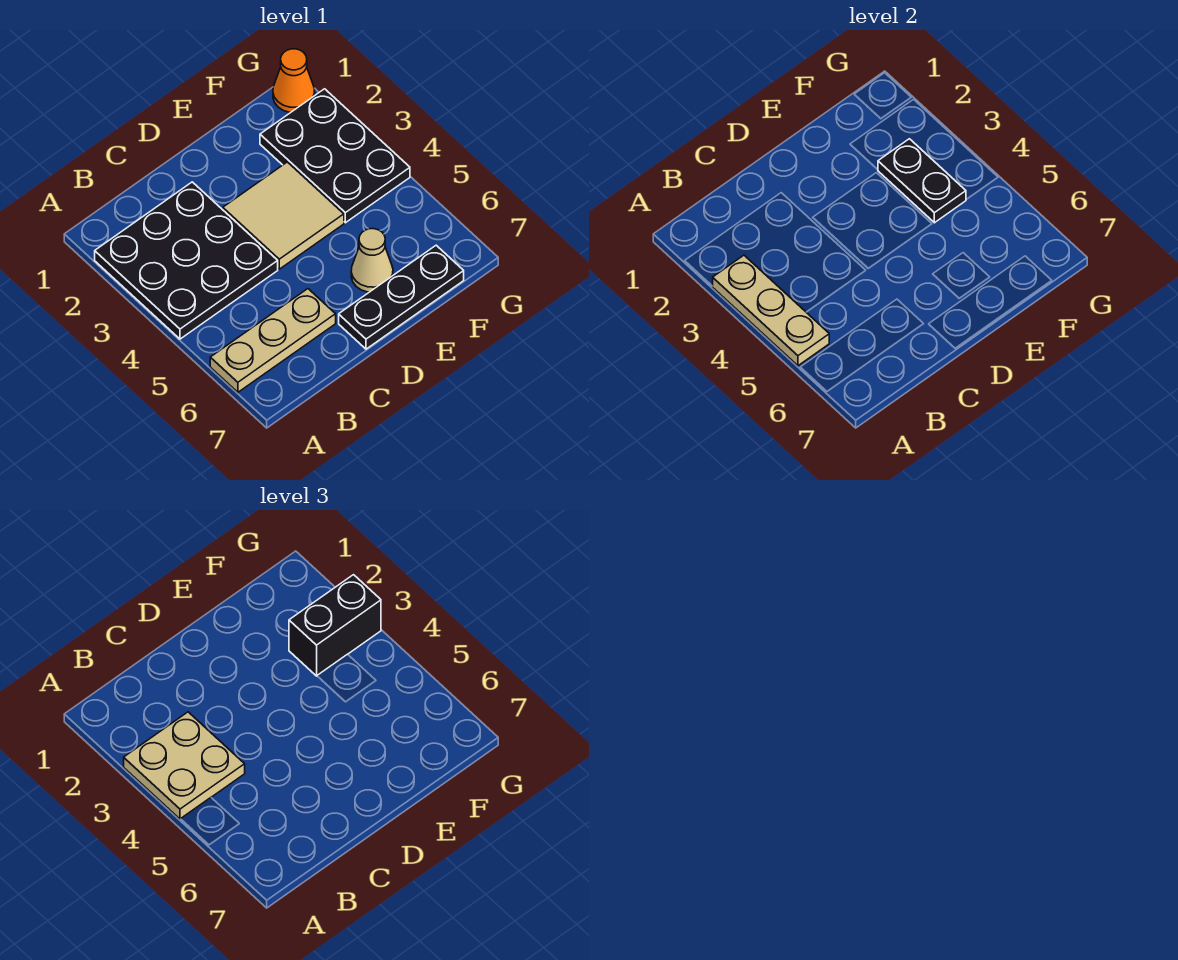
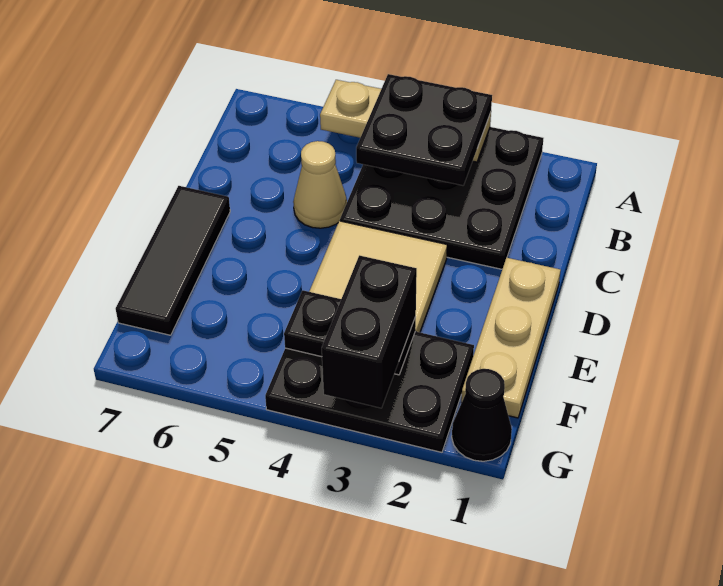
tan plate A3:B4 level 3 -> black plate A3:B4 level 3
tan plate A6:C6 level 1 -> tan plate D1:F1 level 1
black plate D7:F7 level 1 -> black tile D7:F7 level 1
tan cone E6 level 1 -> tan cone C5 level 1
orange cone G1 level 1 -> black cone G1 level 1

